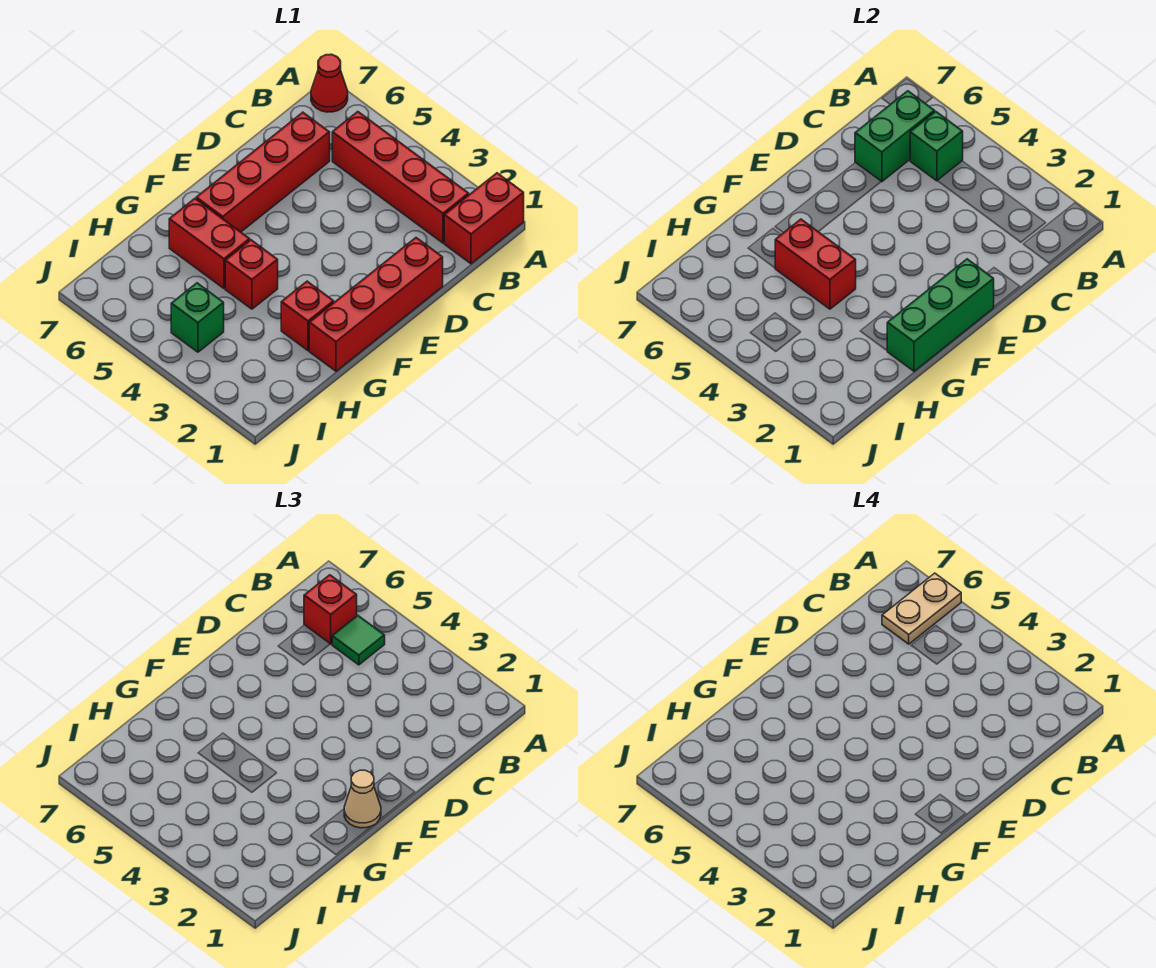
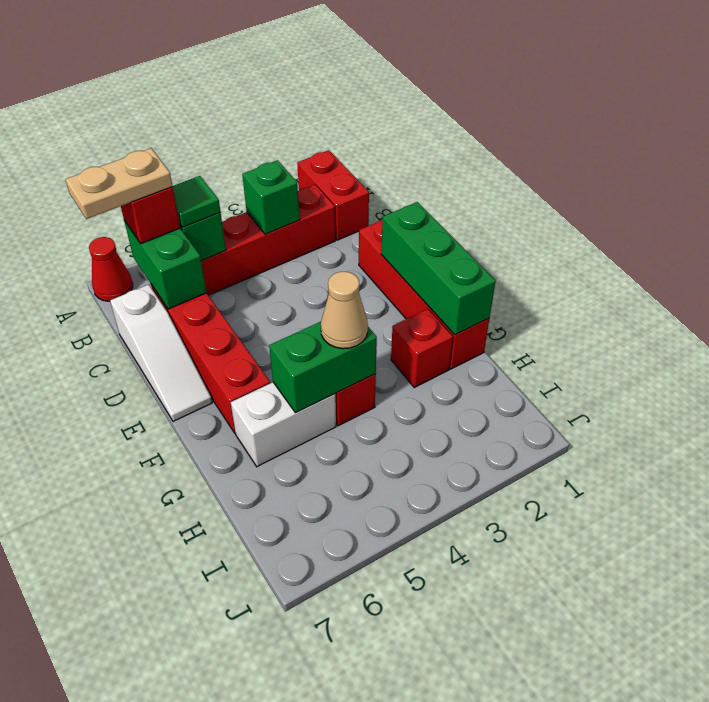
tan plate A6:B6 level 4 -> tan plate B6:B7 level 4
none -> white slope C7:E7 level 1 top C
tan cone F1 level 3 -> tan cone G4 level 3
red brick G4:G5 level 2 -> green brick G4:G5 level 2
red brick G5:G6 level 1 -> white brick G5:G6 level 1
green brick I4 level 1 -> green brick B3 level 2

